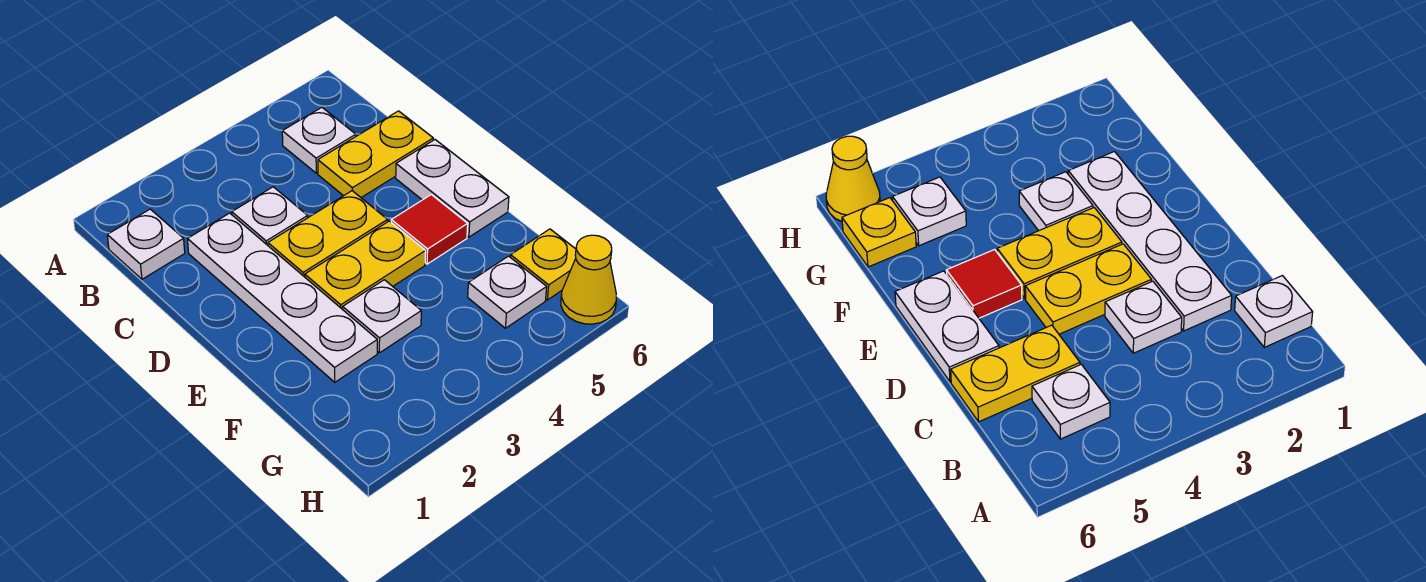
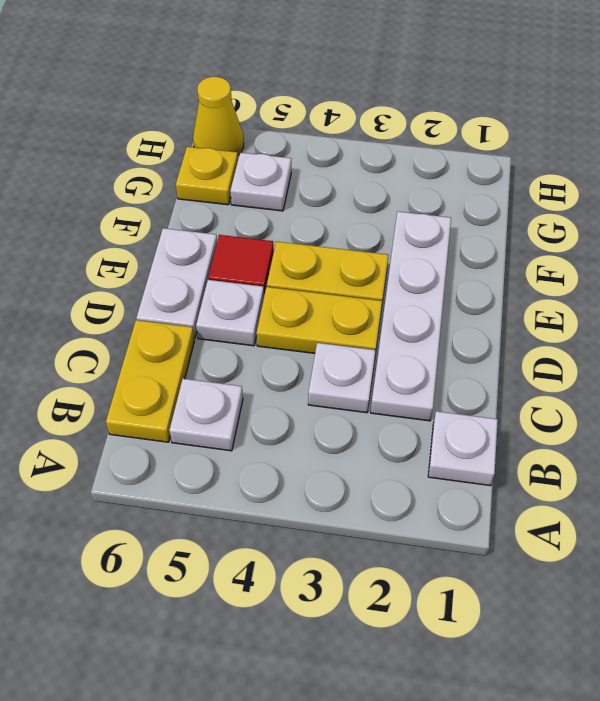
yellow plate C5:C6 level 1 -> yellow plate B6:C6 level 1
white plate F3 level 1 -> white plate D5 level 1

